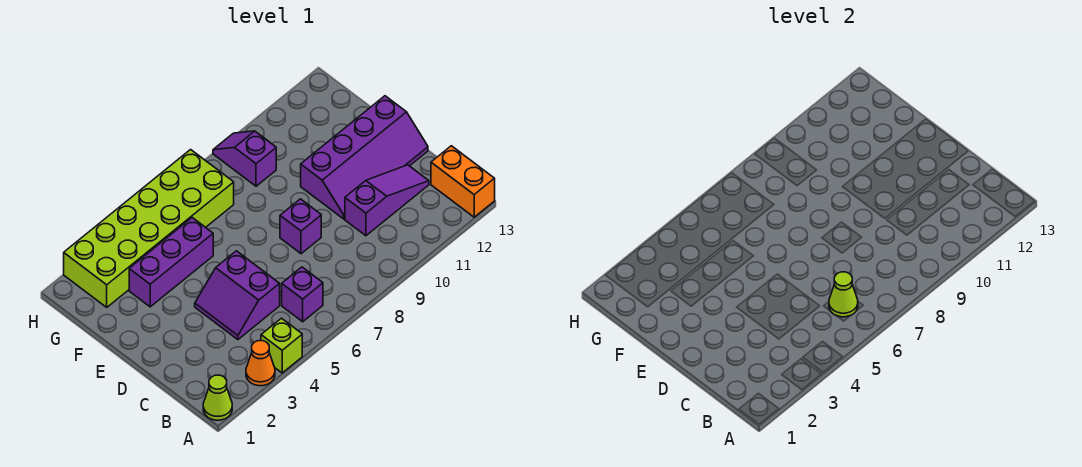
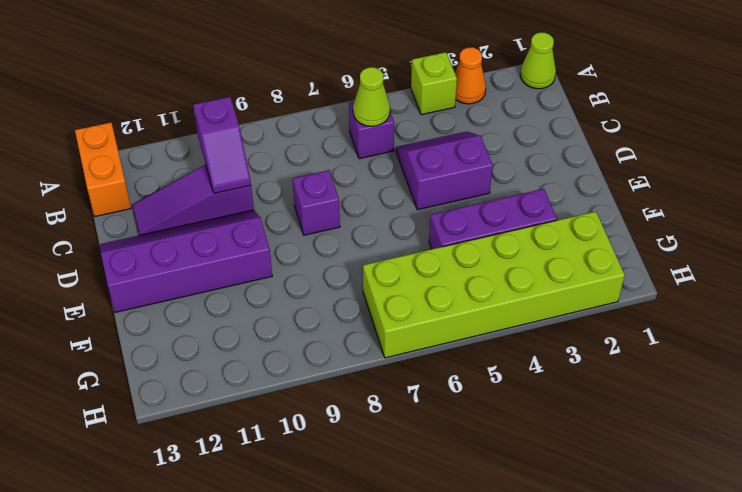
purple slope C4:D5 level 1 top 5 -> purple slope C4:D5 level 1 top D
purple slope G9:H9 level 1 top G -> purple slope B10:C10 level 2 top B

